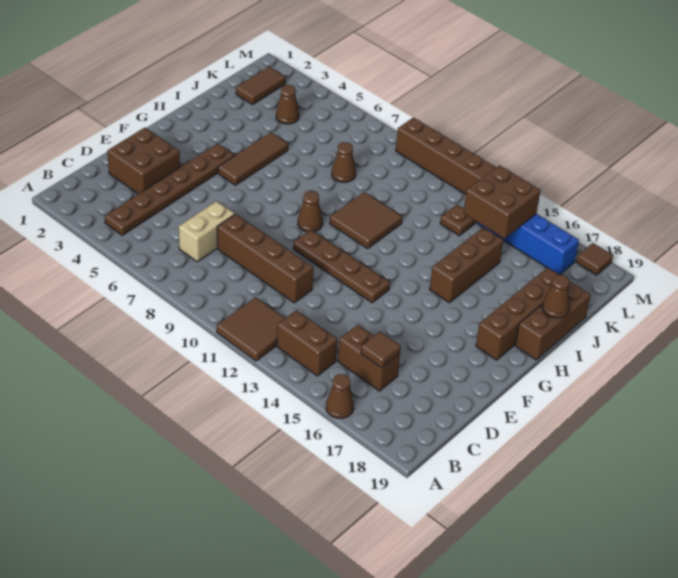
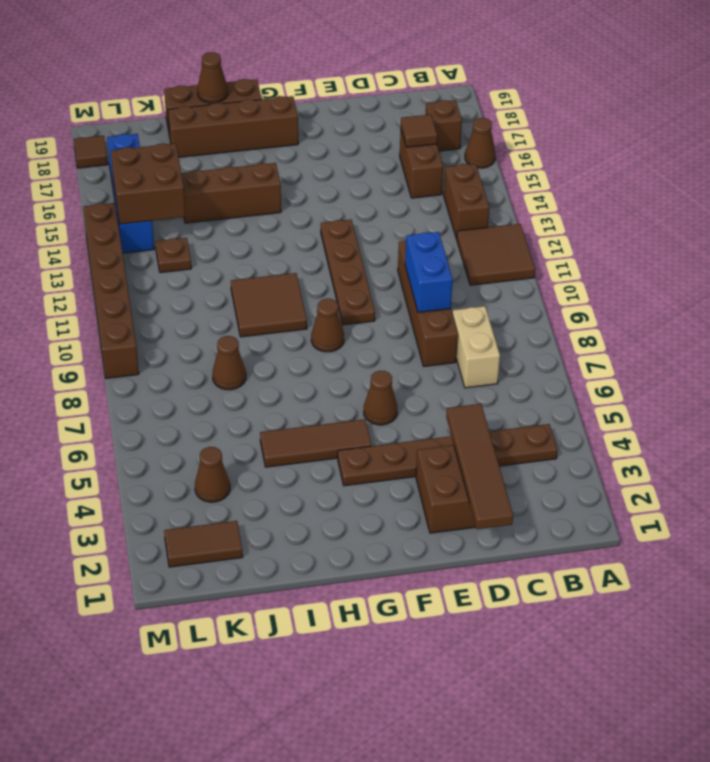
none -> brown brick B17 level 1
tan brick C7:D7 level 1 -> tan brick C7:C8 level 1
none -> brown tile D1:D4 level 2
none -> blue brick D9:D10 level 2
none -> brown cone F6 level 1

